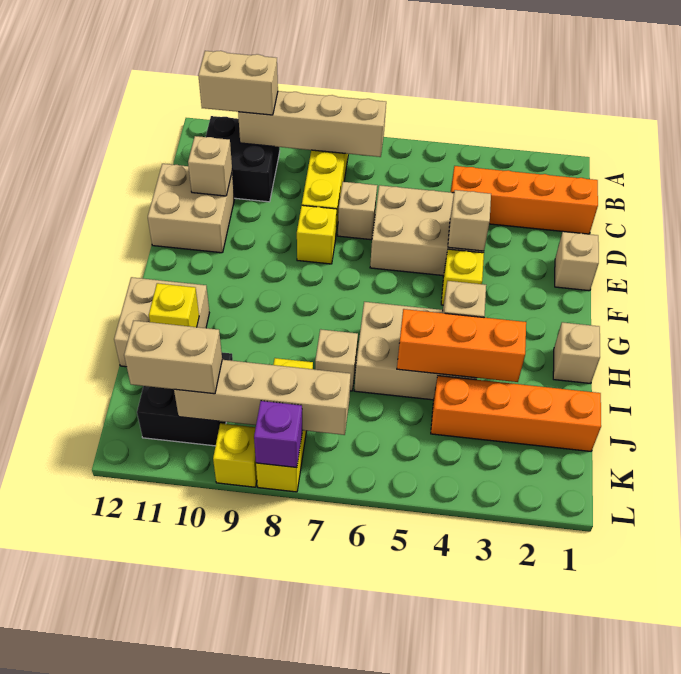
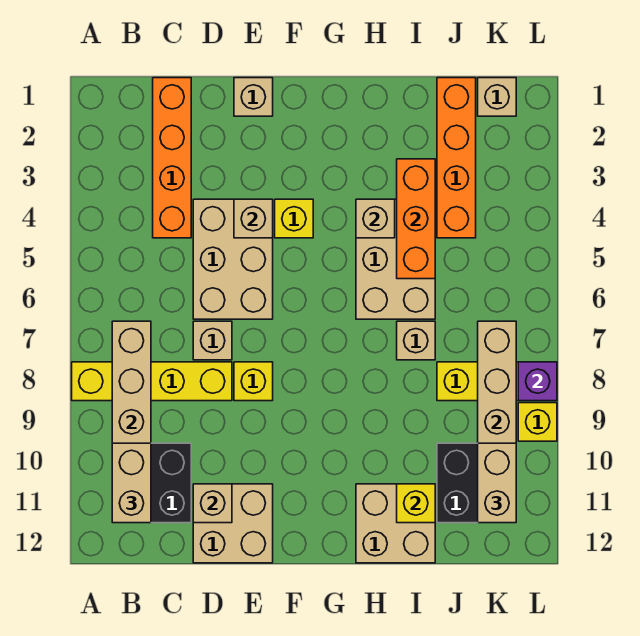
tan brick H1 level 1 -> tan brick K1 level 1

